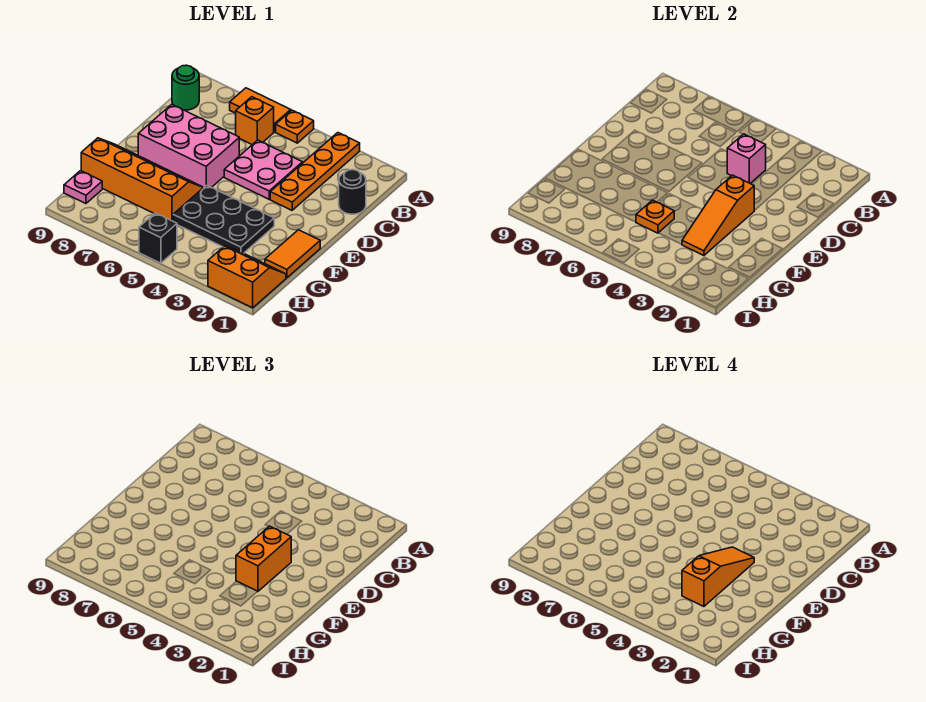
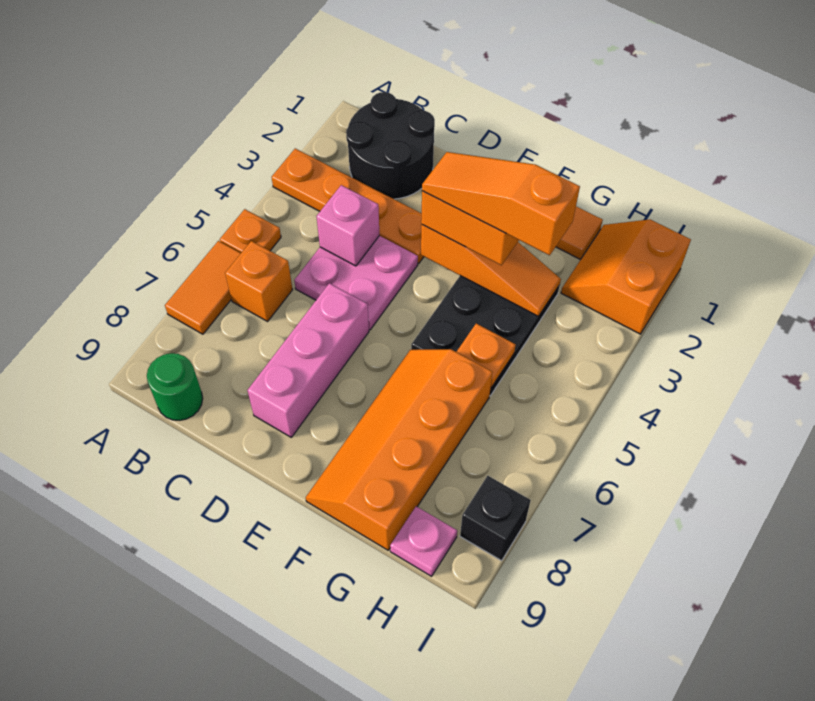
black round brick C1 level 1 -> black round brick B1:C2 level 1
pink brick D6:E8 level 1 -> pink brick D6:D8 level 1
black brick I5 level 1 -> black brick I8 level 1

